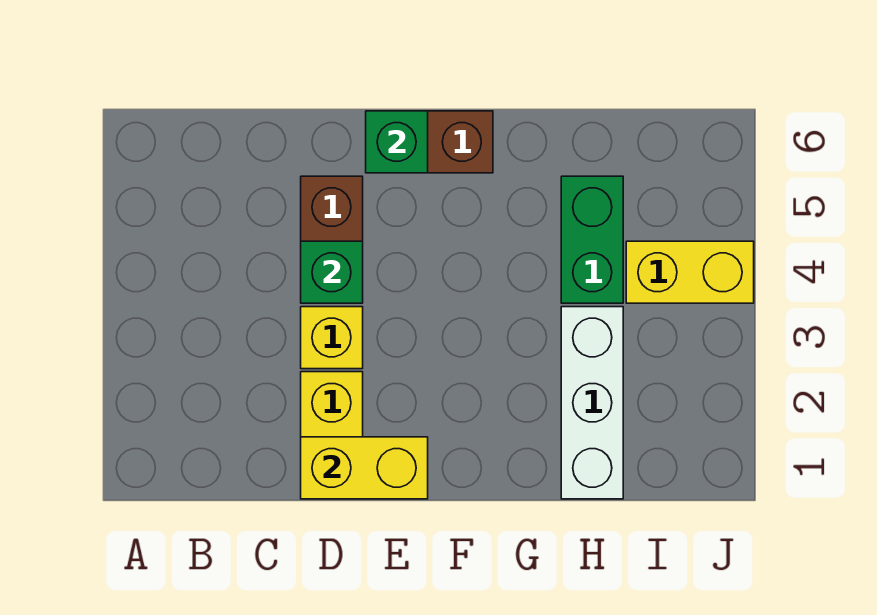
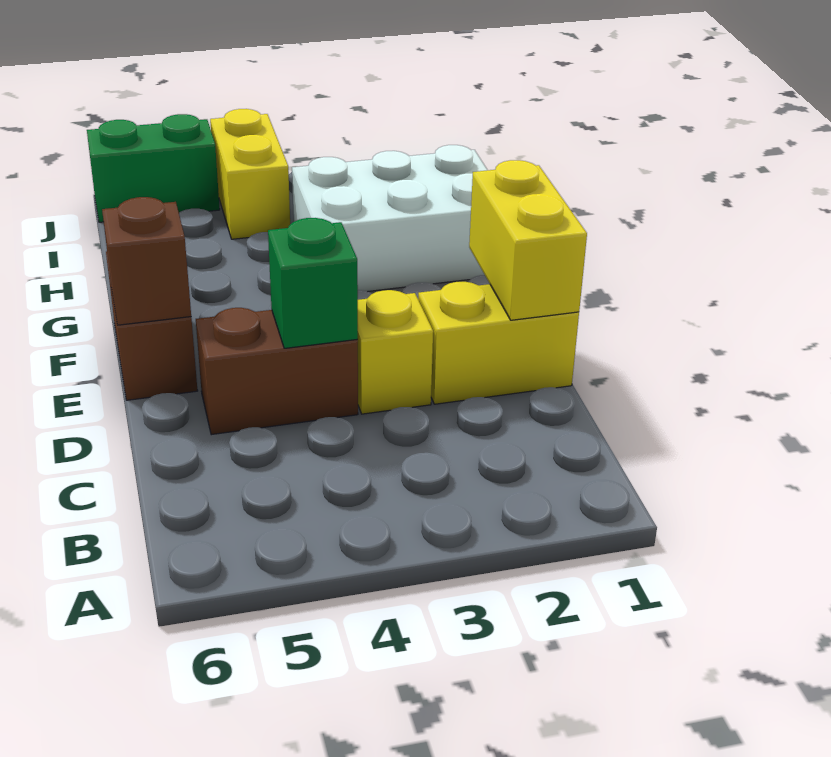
green brick E6 level 2 -> brown brick E6 level 2
white brick H1:H3 level 1 -> white brick G1:H3 level 1
green brick H4:H5 level 1 -> green brick J5:J6 level 1

